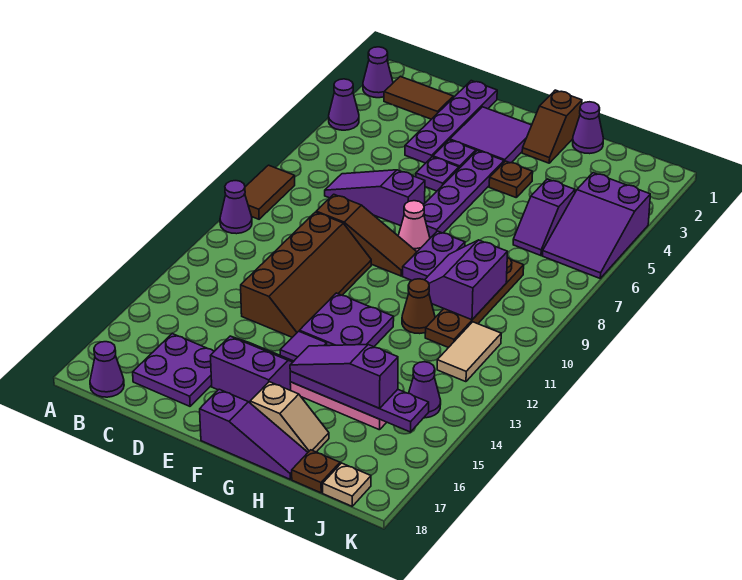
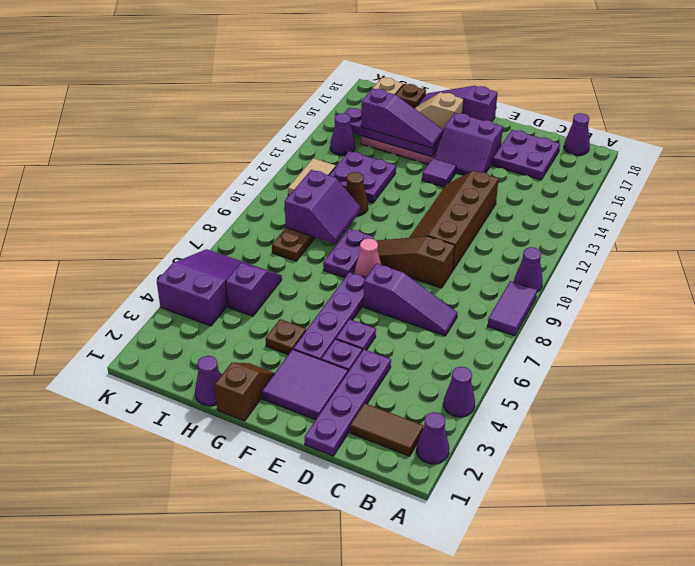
brown tile A8:A9 level 1 -> purple tile A8:A9 level 1
purple plate F12:G13 level 1 -> purple plate H12:I13 level 1

